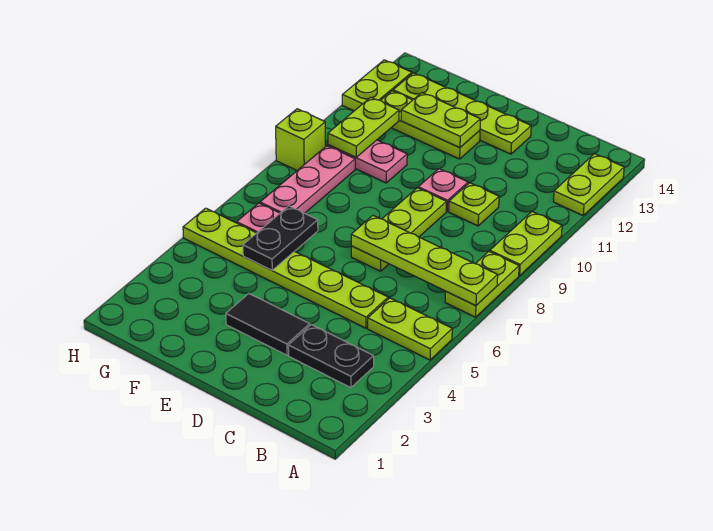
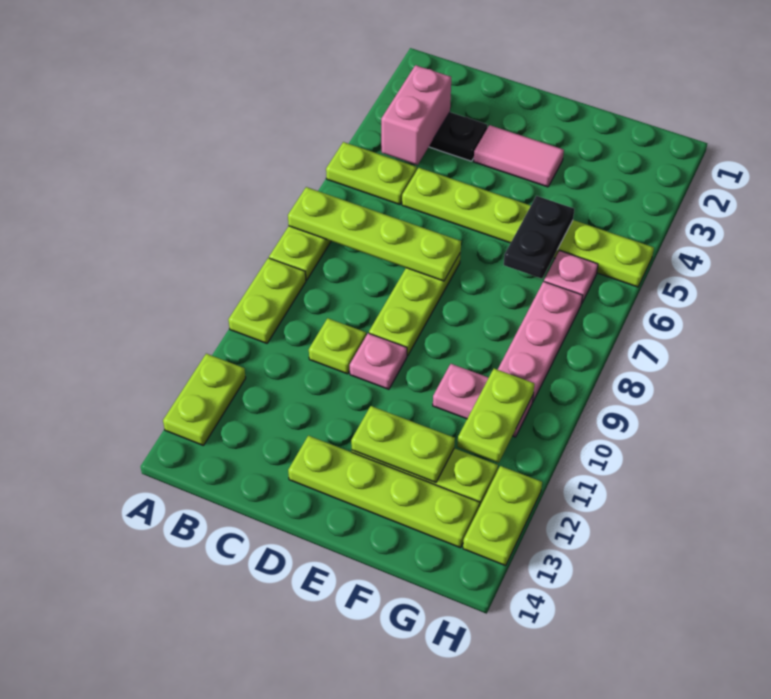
none -> pink brick B3:B4 level 2
black tile D3:E3 level 1 -> pink tile D3:E3 level 1
lime brick H9 level 1 -> none

